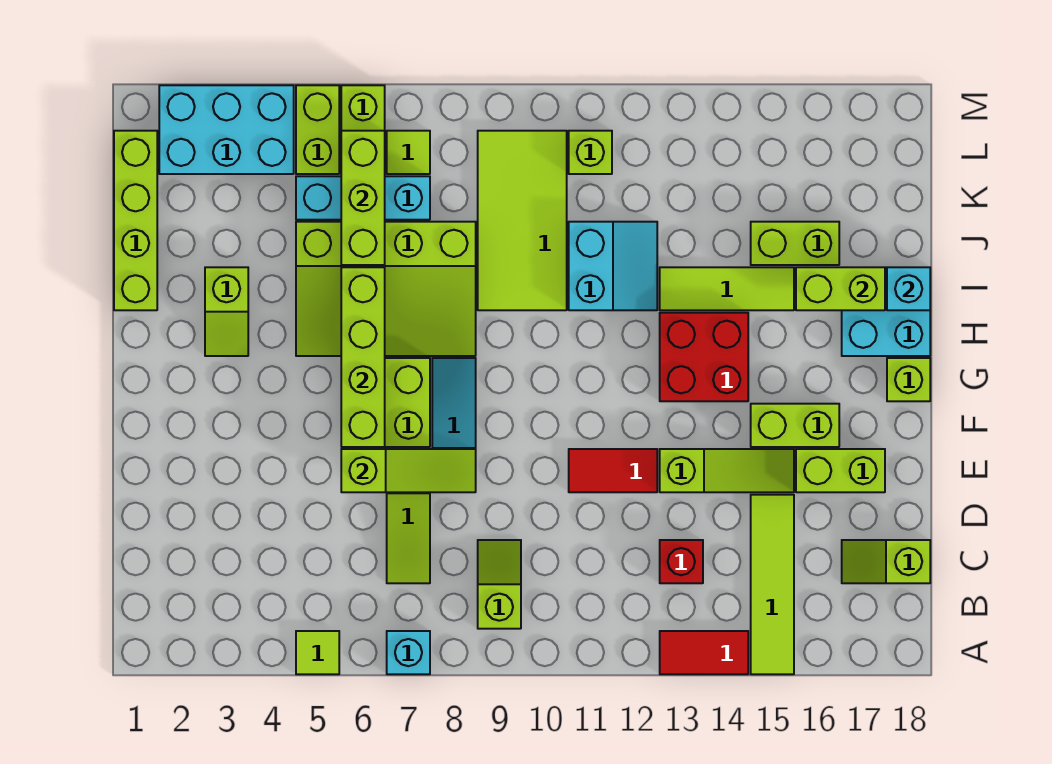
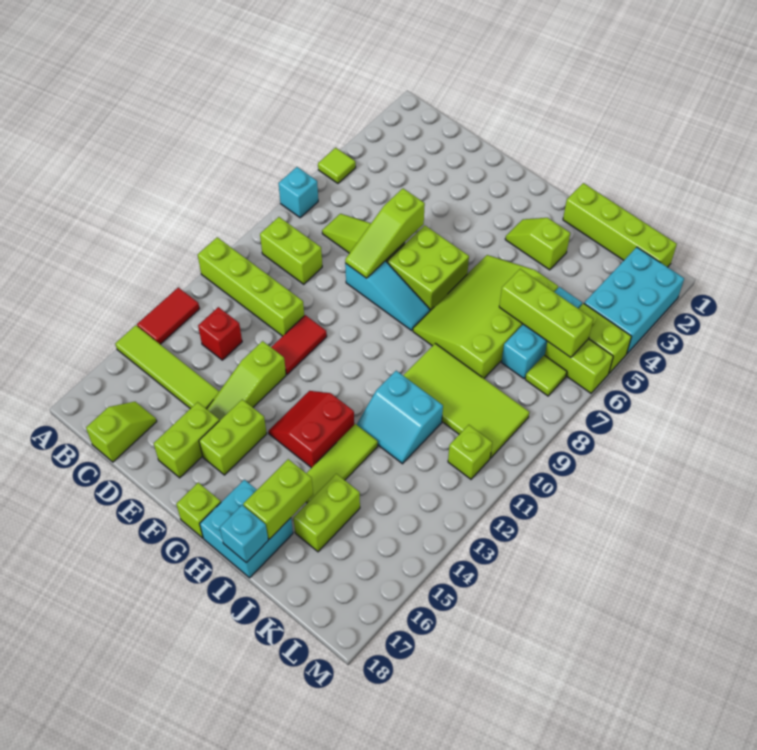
lime slope B9:C9 level 1 top B -> lime brick B9:C9 level 1
lime brick F6:I6 level 2 -> lime brick A11:D11 level 1
red brick G13:H14 level 1 -> red slope G13:H14 level 1 top H

